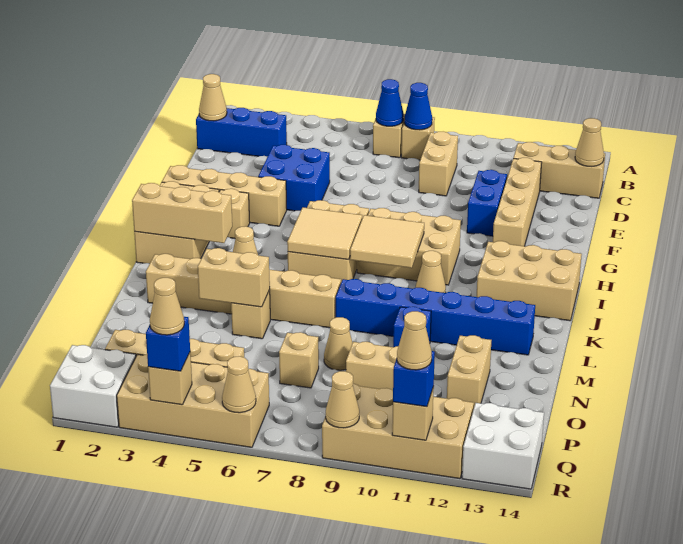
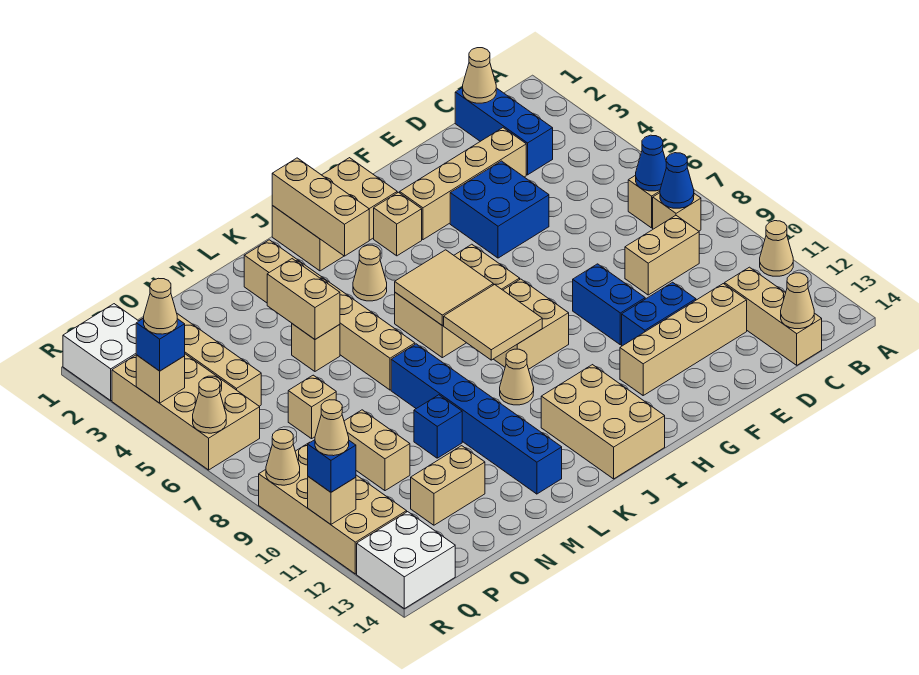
none -> blue brick F9:F10 level 1
tan brick G1:G4 level 1 -> tan brick D3:G3 level 1
tan brick H8:I10 level 1 -> tan brick H8:I9 level 1
tan cone N8 level 1 -> tan cone A11 level 1

